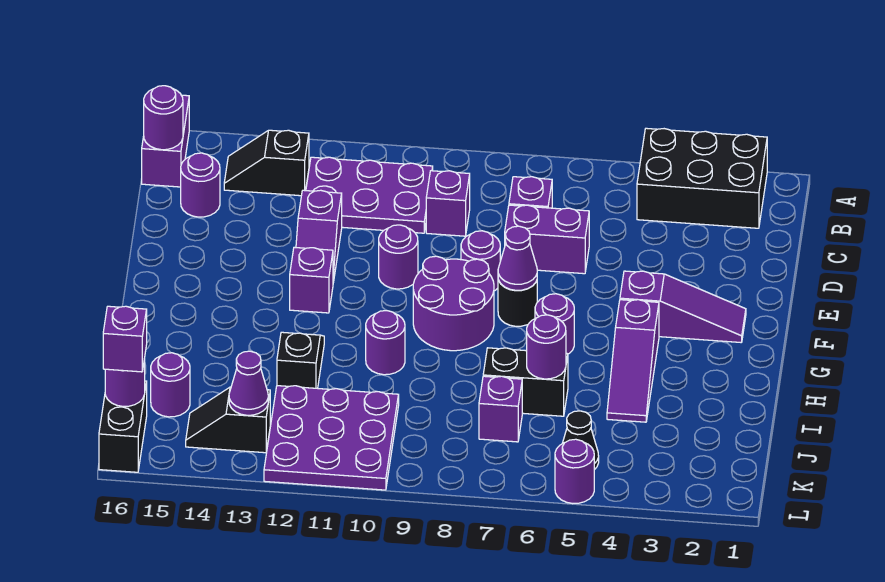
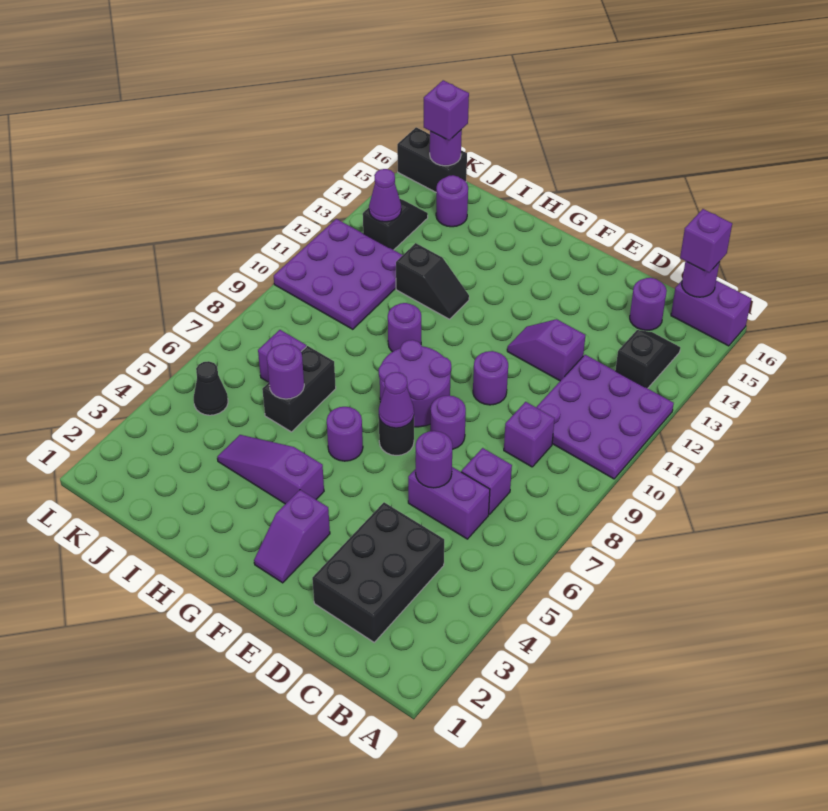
black brick A2:B4 level 1 -> black brick C2:D4 level 1
purple plate B10:C12 level 1 -> purple plate A10:C12 level 1
purple brick D6:D7 level 1 -> purple brick C6:D6 level 1
purple slope F2:F4 level 1 top 4 -> purple slope F2:F3 level 1 top 3
purple brick F12 level 1 -> purple brick B16 level 3
purple round brick L5 level 1 -> purple round brick D6 level 2

